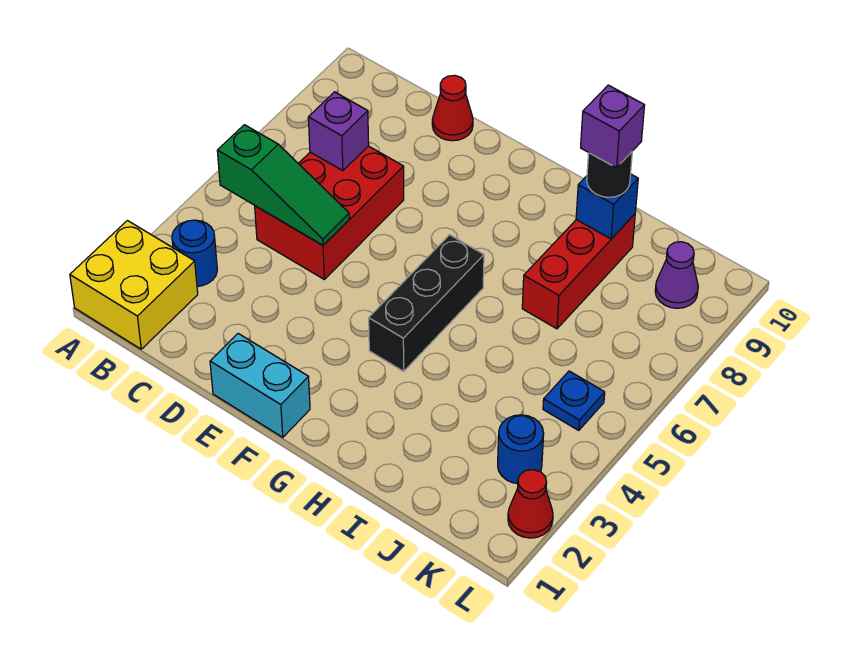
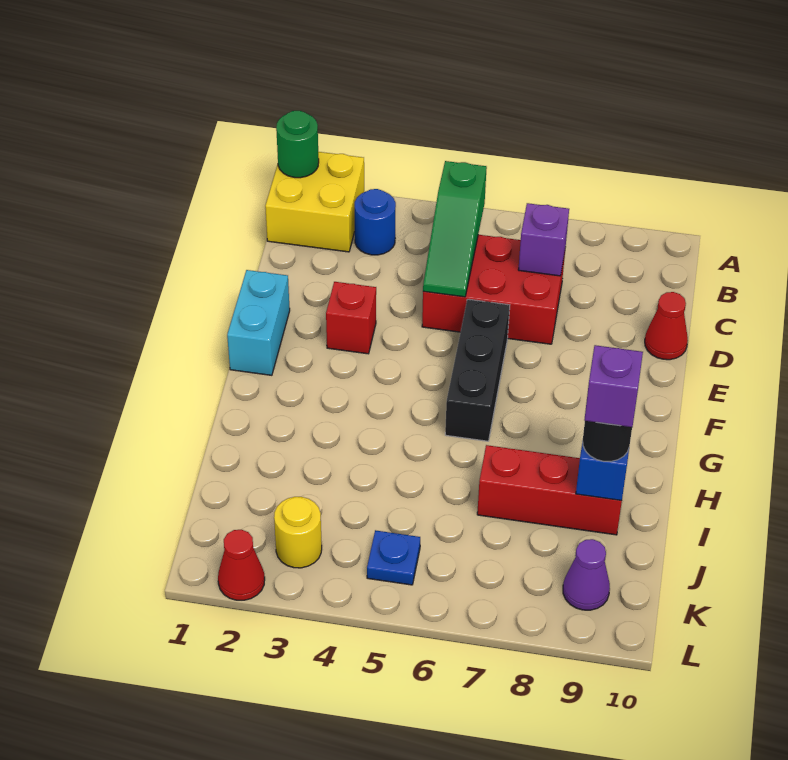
none -> green round brick A1 level 2
none -> red brick E3 level 1
black brick G4:G6 level 1 -> black brick E6:G6 level 1
blue round brick K3 level 1 -> yellow round brick K3 level 1

